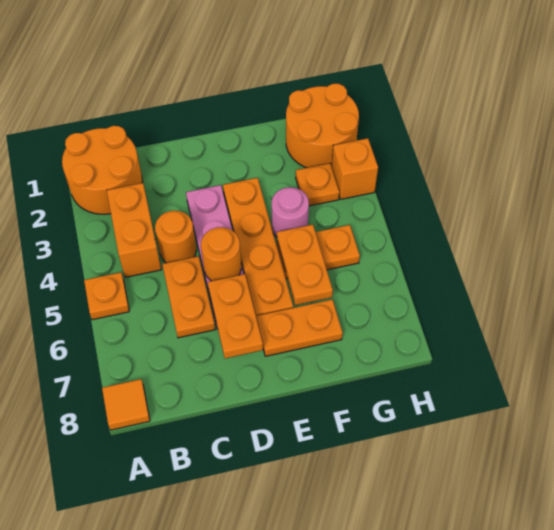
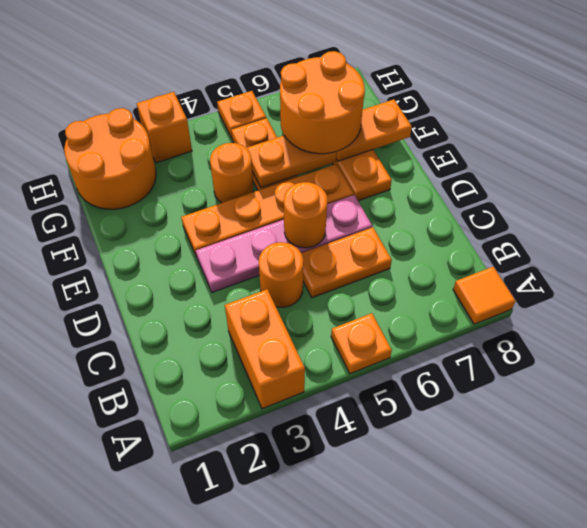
orange round brick A1:B2 level 1 -> orange round brick F6:G7 level 3
orange brick B3:B4 level 1 -> orange brick A3:B3 level 1
orange plate D6:D7 level 2 -> orange plate F7:F8 level 2
pink round brick F4 level 1 -> orange round brick F4 level 1
orange plate G3 level 1 -> orange plate H5 level 1

